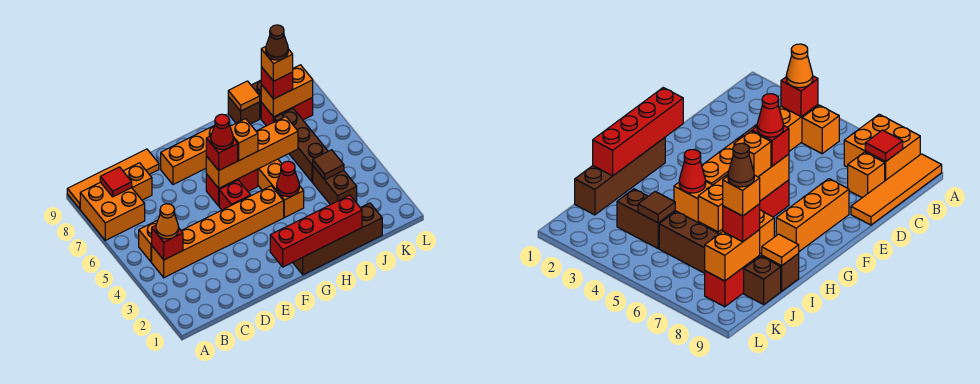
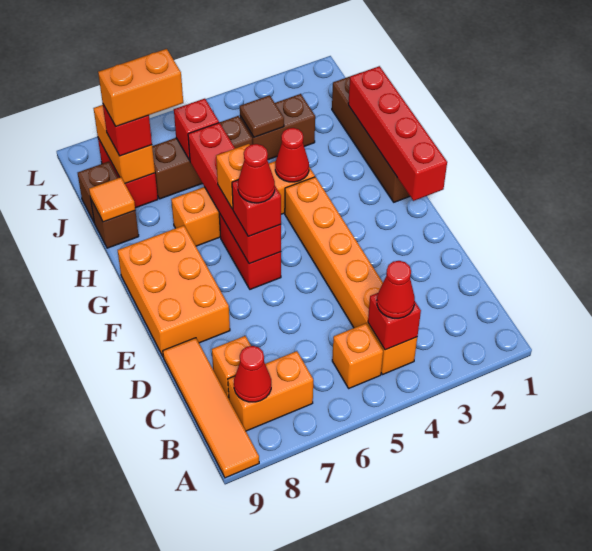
orange brick A7:B8 level 1 -> orange brick B7:B8 level 1
orange cone B4 level 3 -> red cone B4 level 3
red tile B8 level 2 -> red cone B8 level 2
orange brick E8:G8 level 1 -> orange brick E8:G9 level 1
red brick F5 level 1 -> red brick J6 level 2
orange brick F6:I6 level 2 -> red brick F6:I6 level 2
orange brick J8 level 4 -> orange brick J7:J8 level 4
brown cone J8 level 5 -> none

